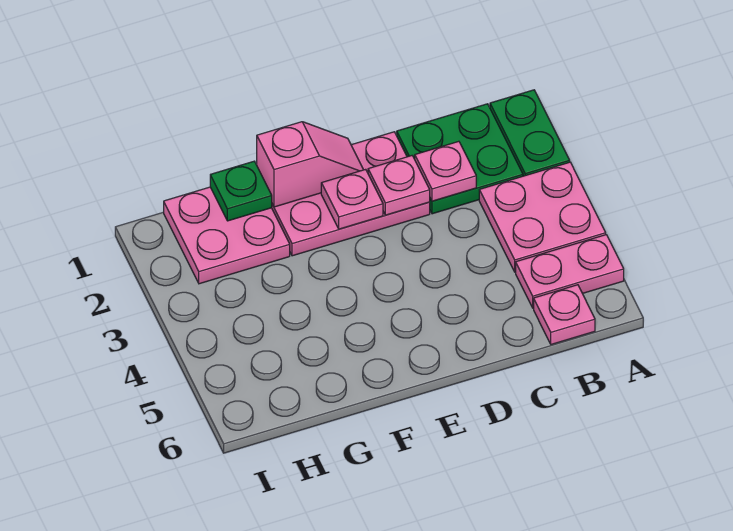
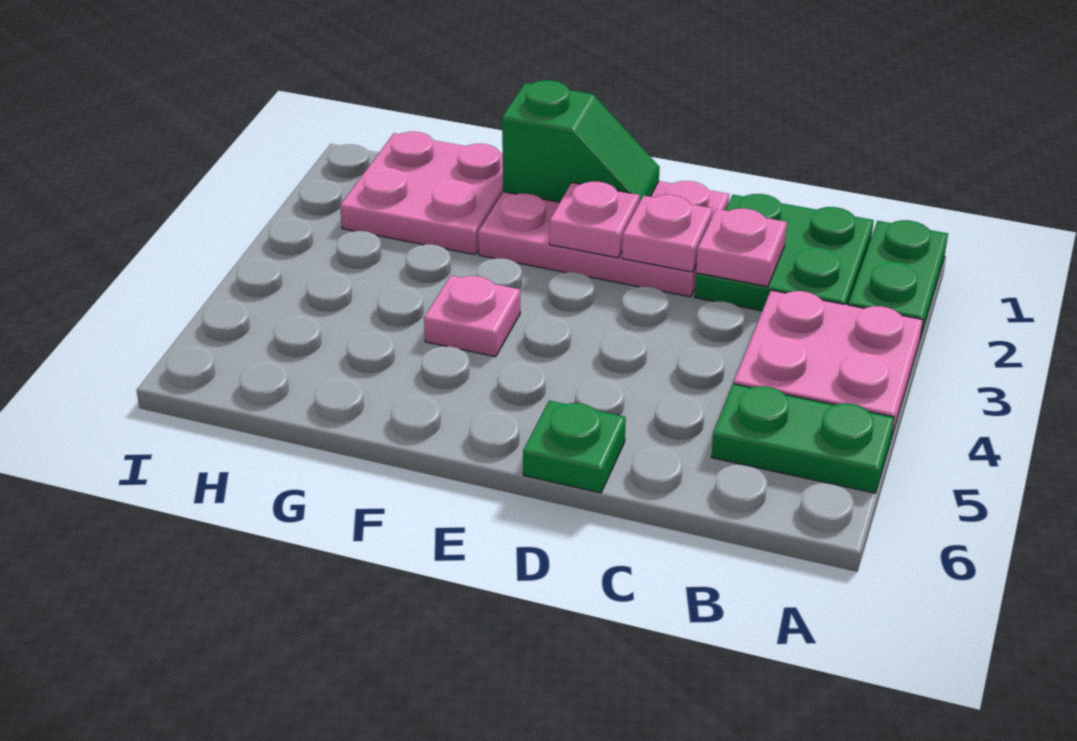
pink plate A5:B5 level 1 -> green plate A5:B5 level 1
pink plate B6 level 1 -> pink plate F4 level 1
pink slope E1:F1 level 2 top F -> green slope E1:F1 level 2 top F
green plate G1 level 2 -> green plate D6 level 1

